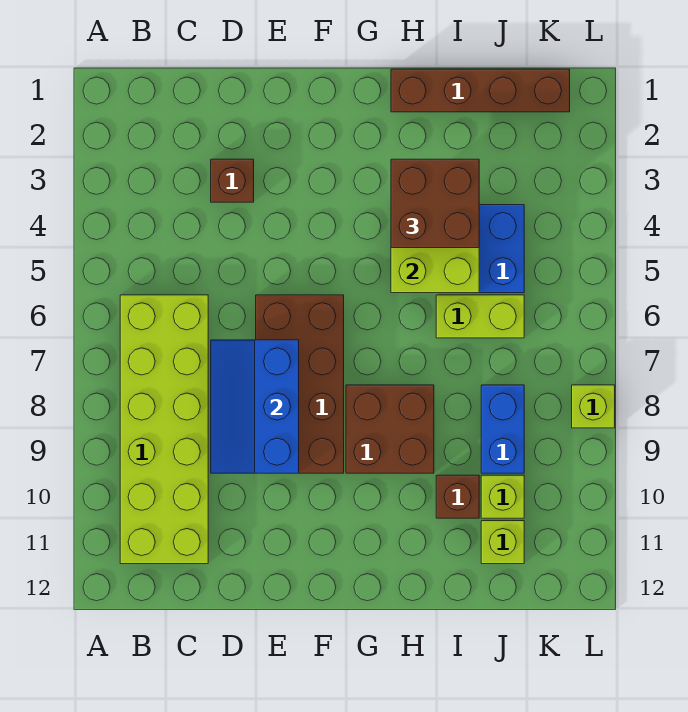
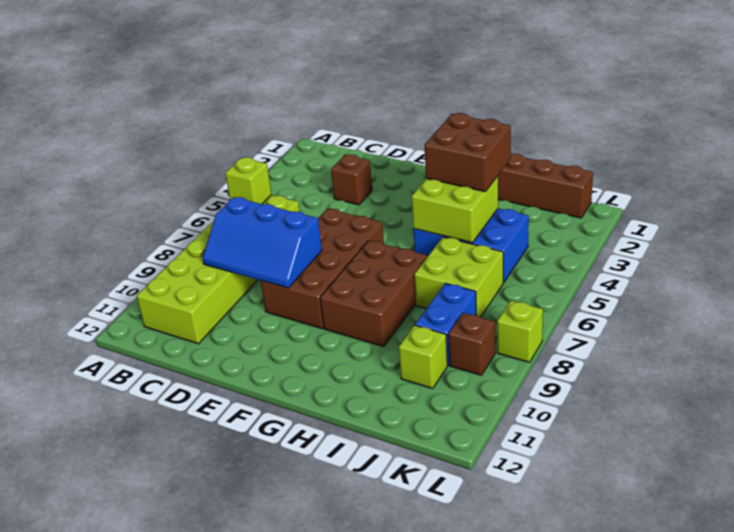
blue slope D7:E9 level 2 top E -> blue slope C8:E9 level 2 top 8
brown brick G8:H9 level 1 -> brown brick G7:H9 level 1
lime brick I6:J6 level 1 -> lime brick I6:J7 level 1
brown brick I10 level 1 -> brown brick K9 level 1
lime brick J11 level 1 -> lime brick B6 level 2

